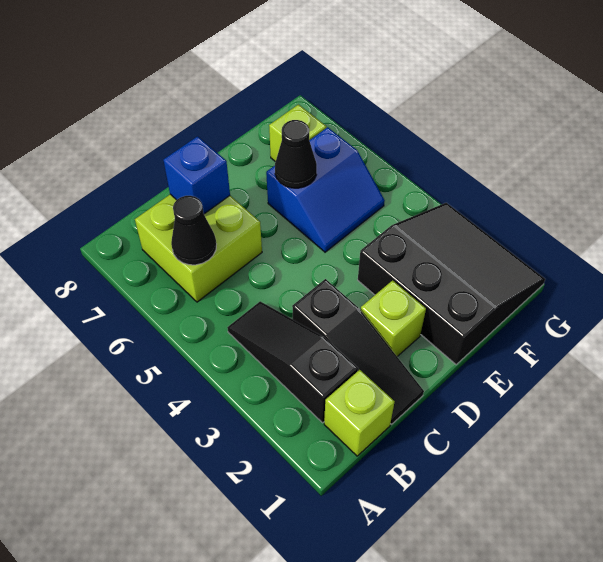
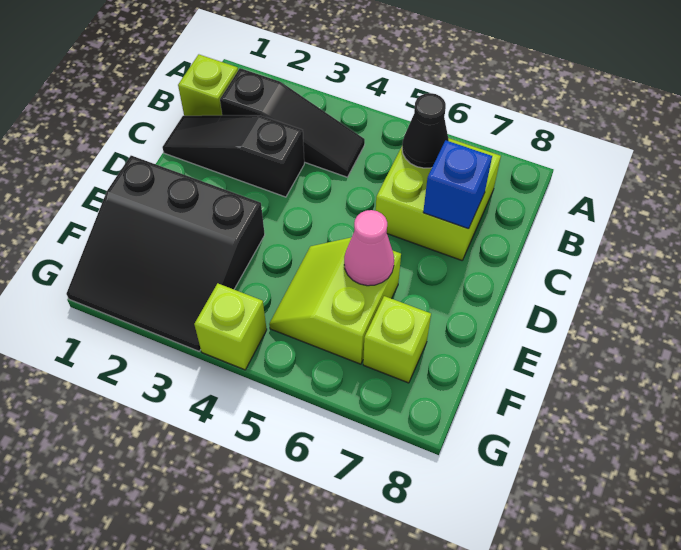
lime brick D2 level 1 -> lime brick G4 level 1
blue slope E5:F6 level 1 top 6 -> lime slope E5:F6 level 1 top 6
black cone E6 level 2 -> pink cone E6 level 2

